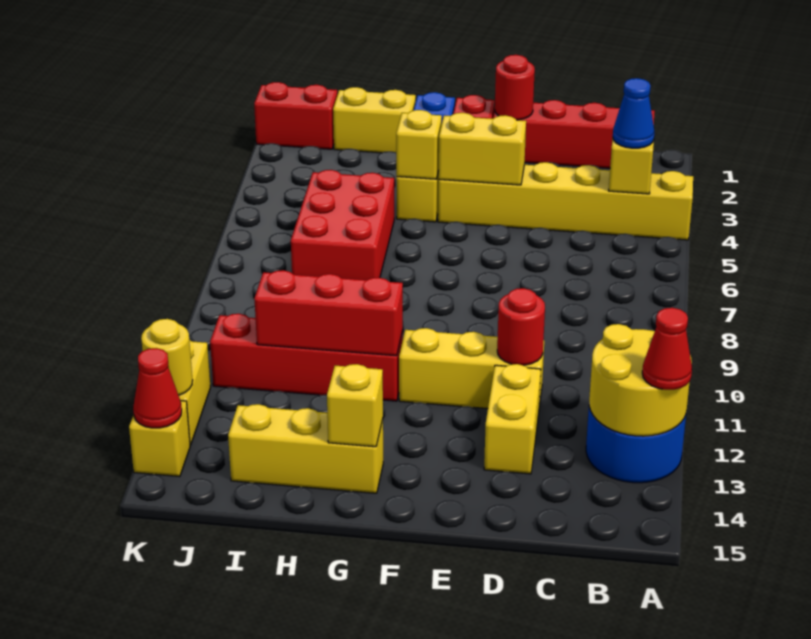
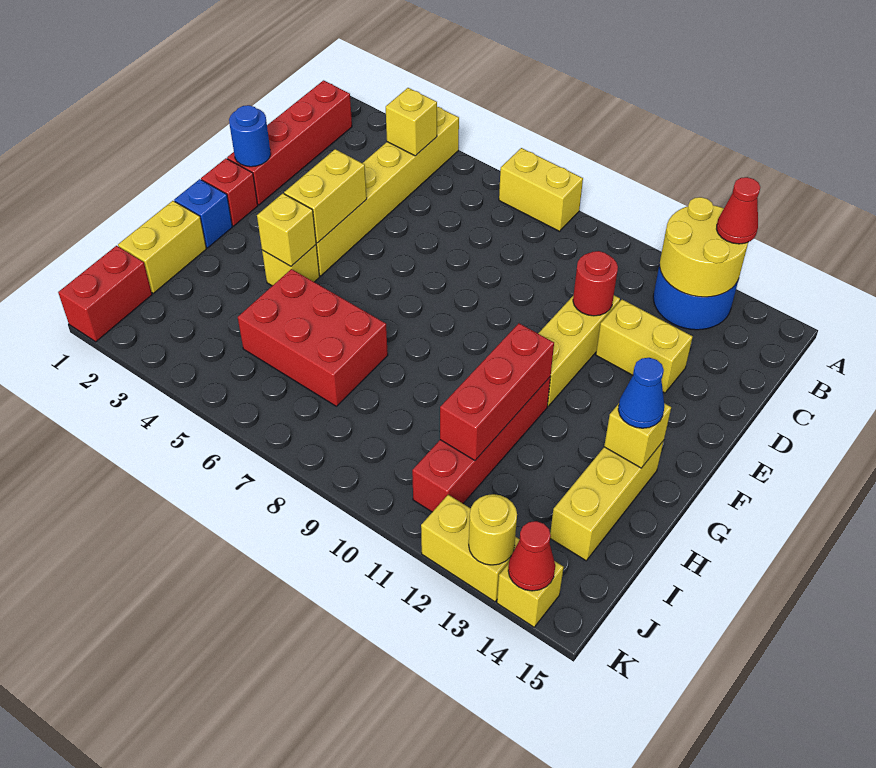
none -> yellow brick A7:A8 level 1
blue cone B4 level 3 -> blue cone G14 level 3
red round brick E1 level 2 -> blue round brick E1 level 2

